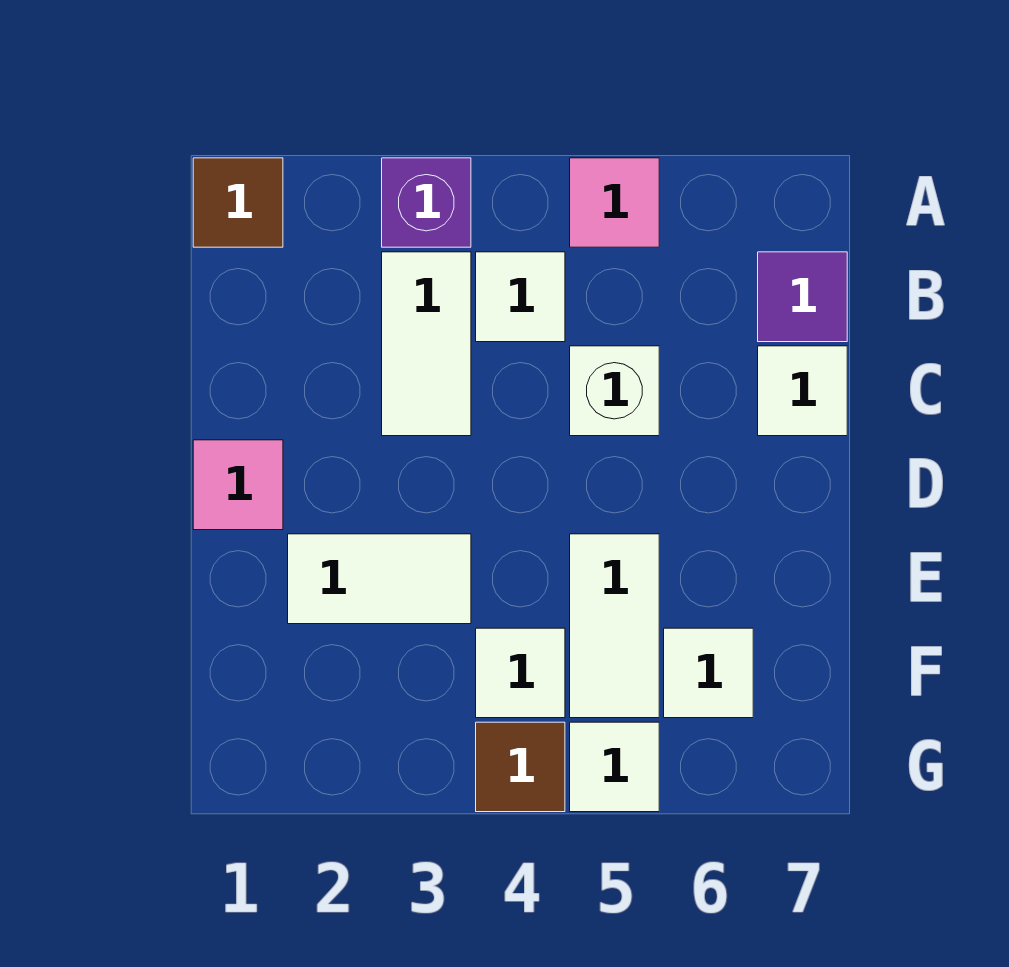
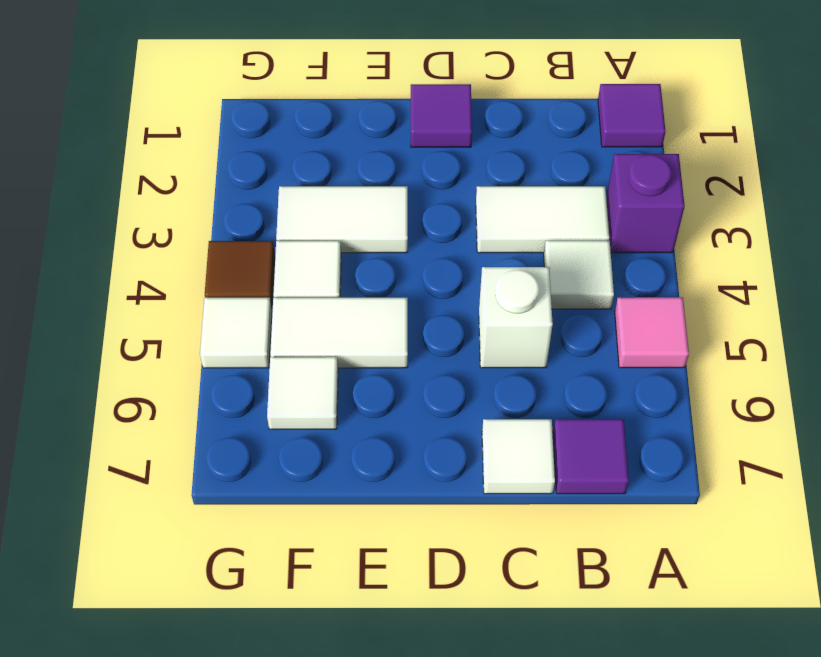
brown tile A1 level 1 -> purple tile A1 level 1
pink tile D1 level 1 -> purple tile D1 level 1
white tile E2:E3 level 1 -> white tile E3:F3 level 1

